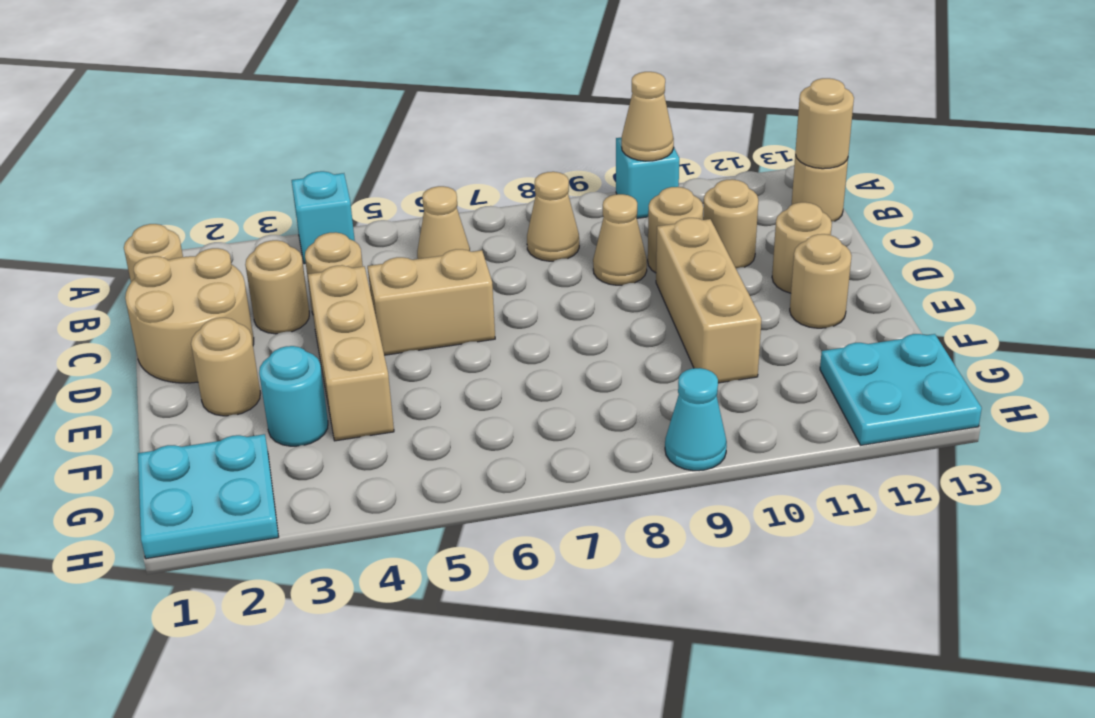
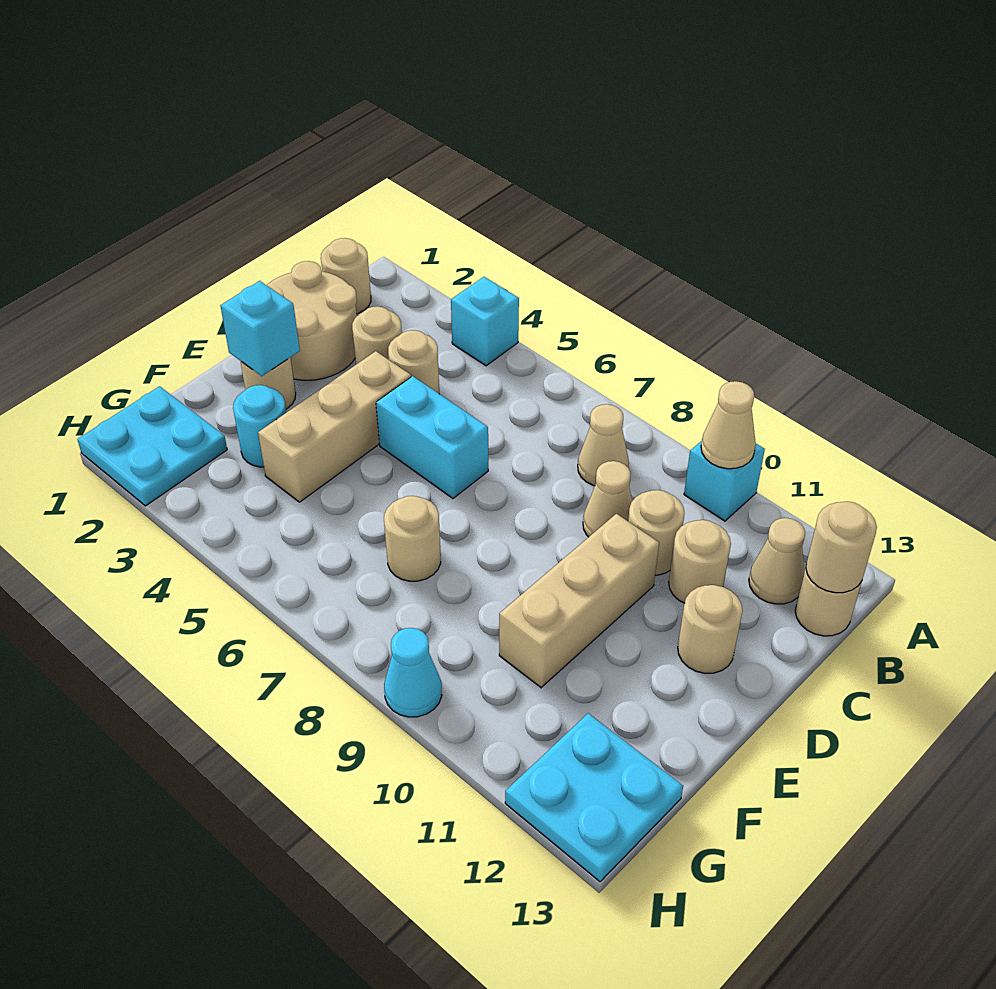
tan cone B6 level 1 -> tan cone B12 level 1
tan brick D5:D6 level 1 -> cyan brick D5:D6 level 1
none -> cyan brick E2 level 2
tan round brick E12 level 1 -> tan round brick F7 level 1

